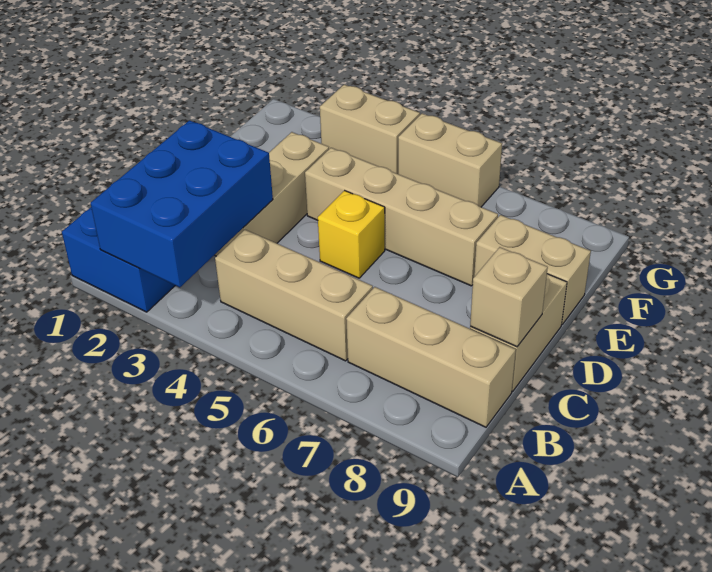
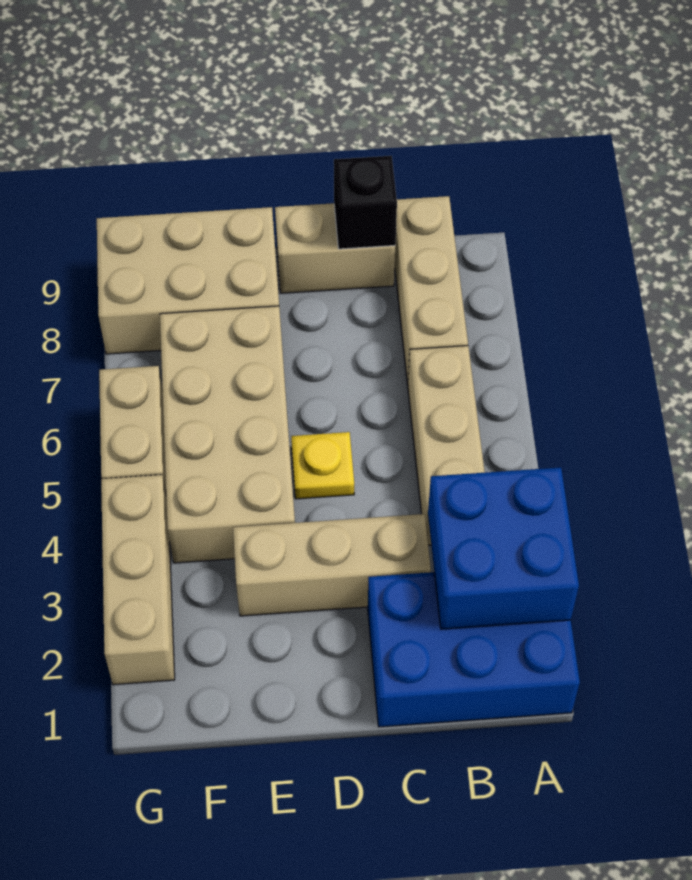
blue brick A2:C3 level 2 -> blue brick A2:B3 level 2
tan brick C9 level 2 -> black brick C9 level 2
yellow brick D5 level 1 -> yellow plate D5 level 1
tan brick E4:E7 level 1 -> tan brick E4:F7 level 1
tan brick E8:E9 level 1 -> tan brick E8:G9 level 1
tan brick G3:G4 level 1 -> tan brick G2:G4 level 1

